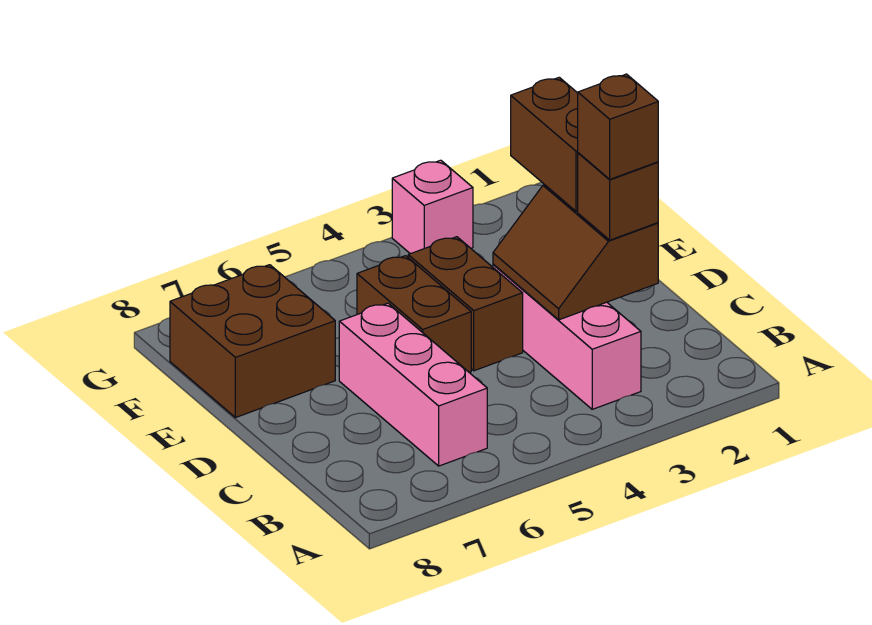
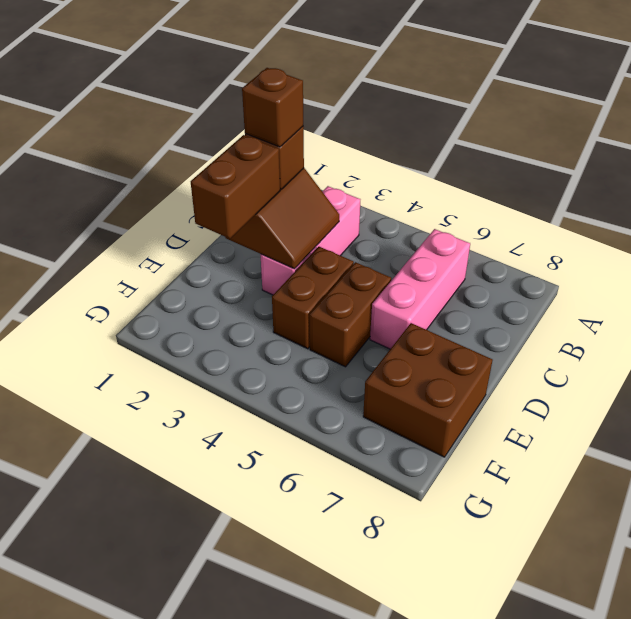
pink brick G3 level 1 -> none

